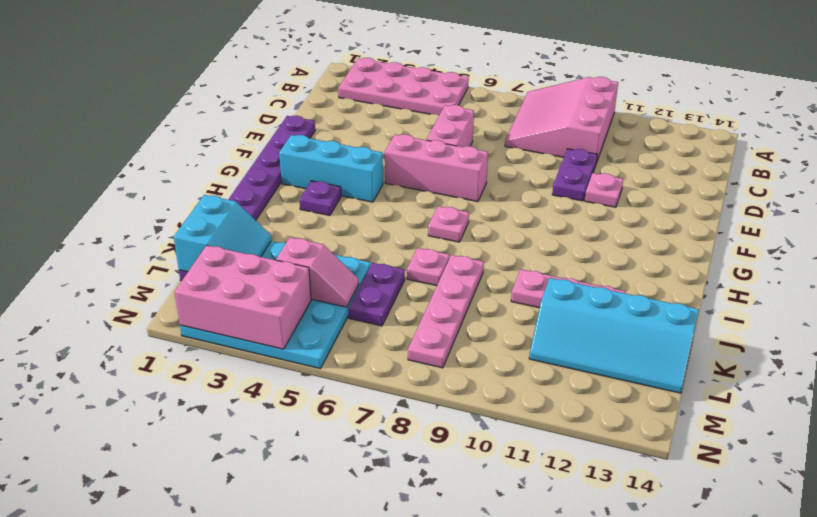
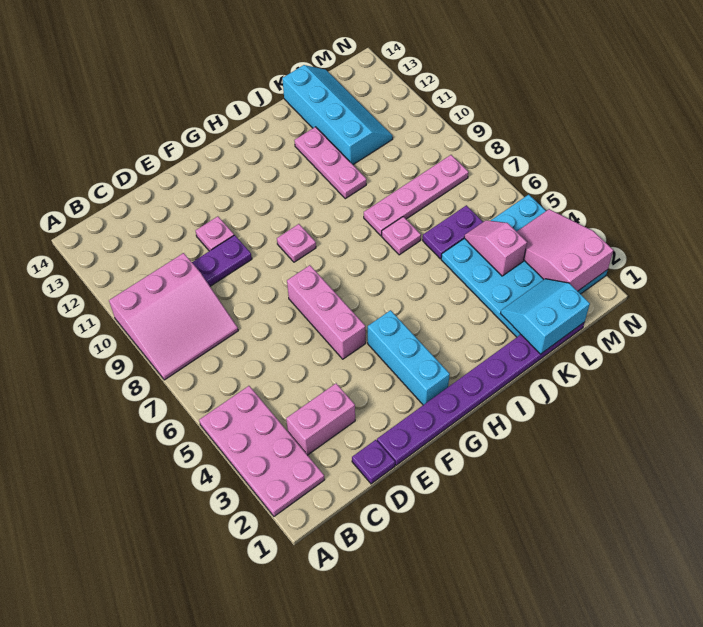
pink brick D6:E6 level 1 -> pink brick C3:D3 level 1
purple plate H3 level 1 -> purple plate D1 level 1
pink plate H7 level 1 -> pink plate G9 level 1
pink brick M2:N4 level 2 -> pink slope M2:N4 level 2 top 2

